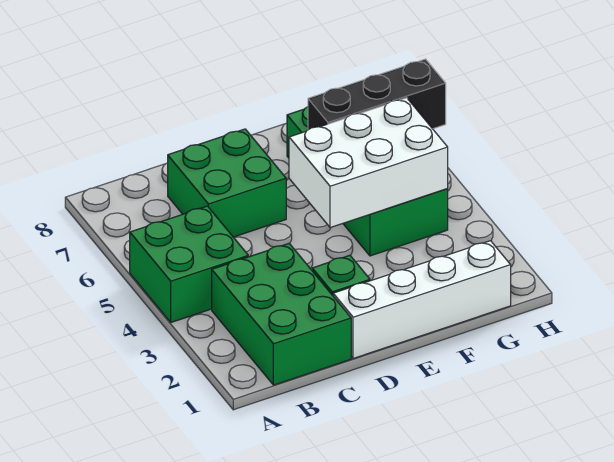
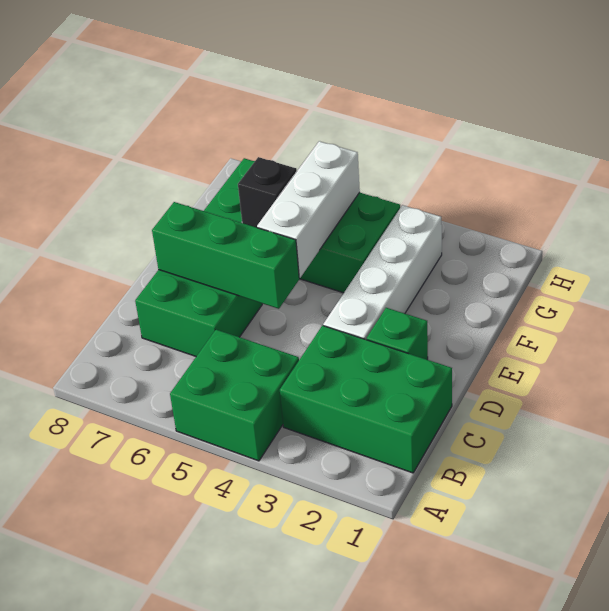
white brick D1:G1 level 1 -> white brick D3:G3 level 1
none -> green brick D5:D7 level 2
white brick E4:G5 level 2 -> white brick E5:G5 level 2
black brick F6:H6 level 2 -> black brick F6 level 2

